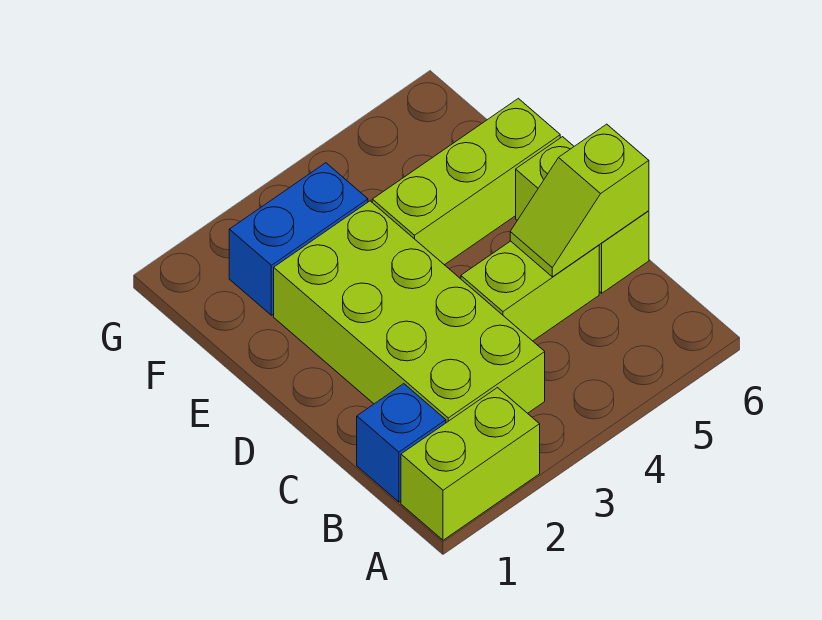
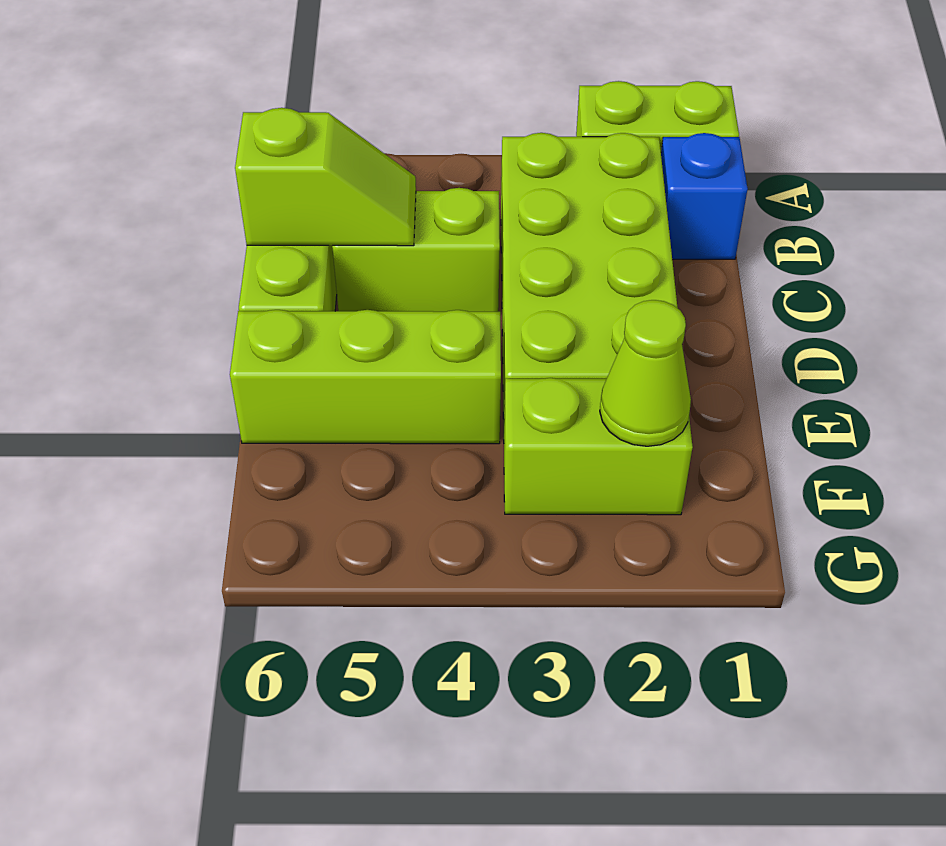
blue brick F2:F3 level 1 -> lime brick F2:F3 level 1
none -> lime cone F2 level 2

